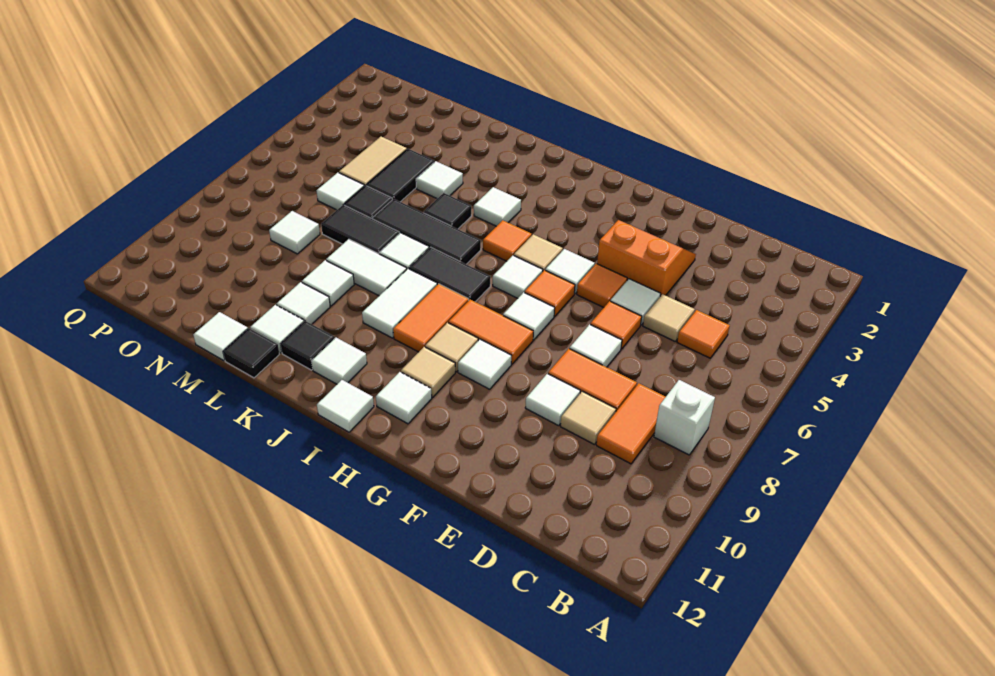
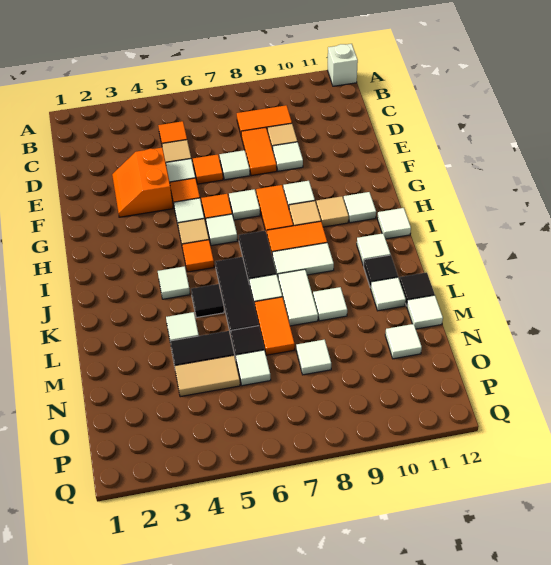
white brick B8 level 1 -> white brick A12 level 1
black tile L7:M7 level 1 -> orange tile L7:M7 level 1
white tile L10 level 1 -> white tile N11 level 1

